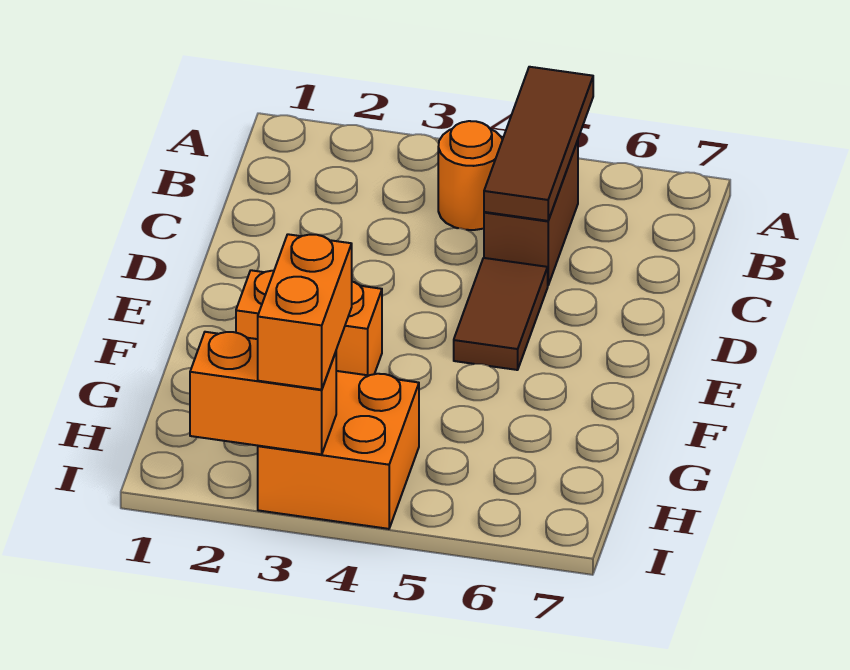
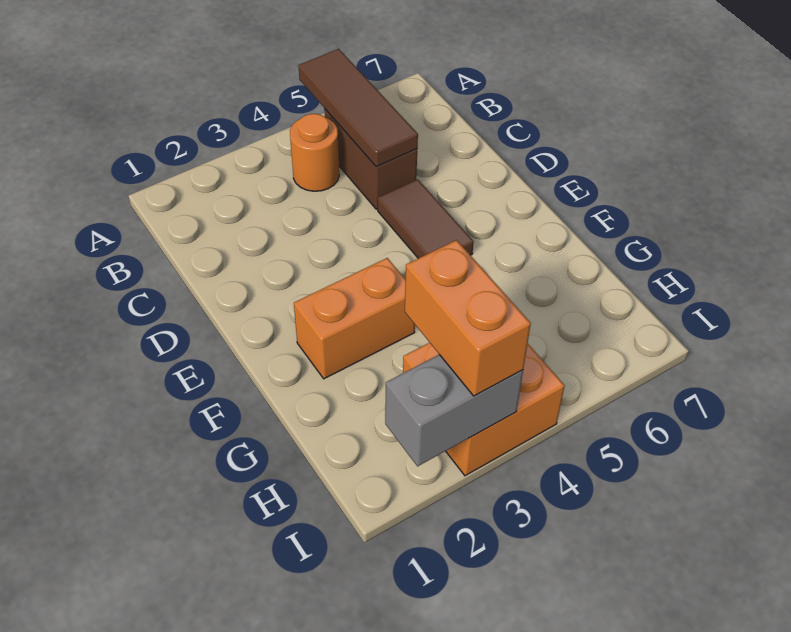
orange brick I2:I3 level 2 -> grey brick I2:I3 level 2

